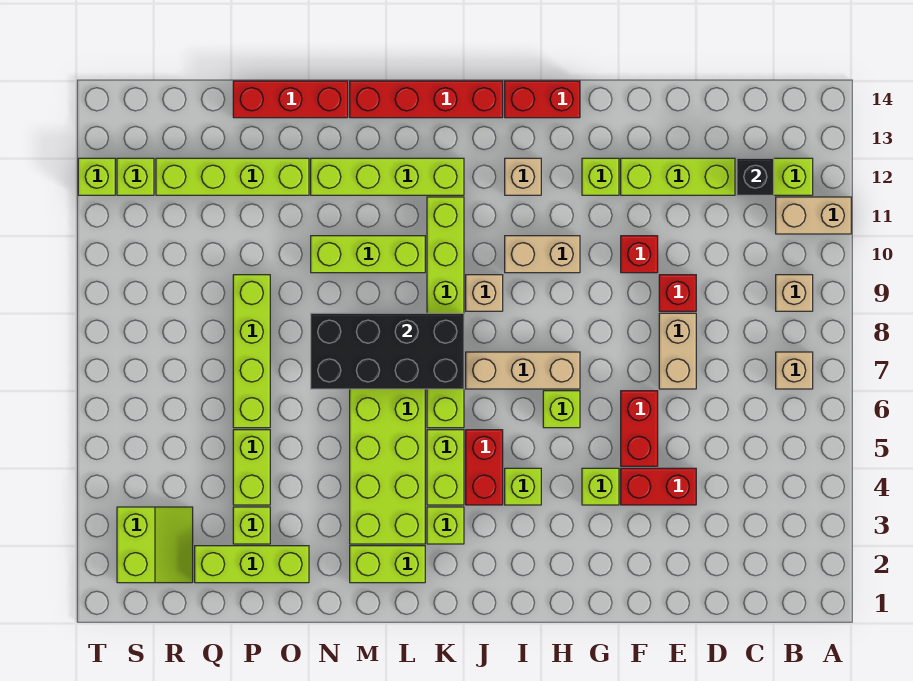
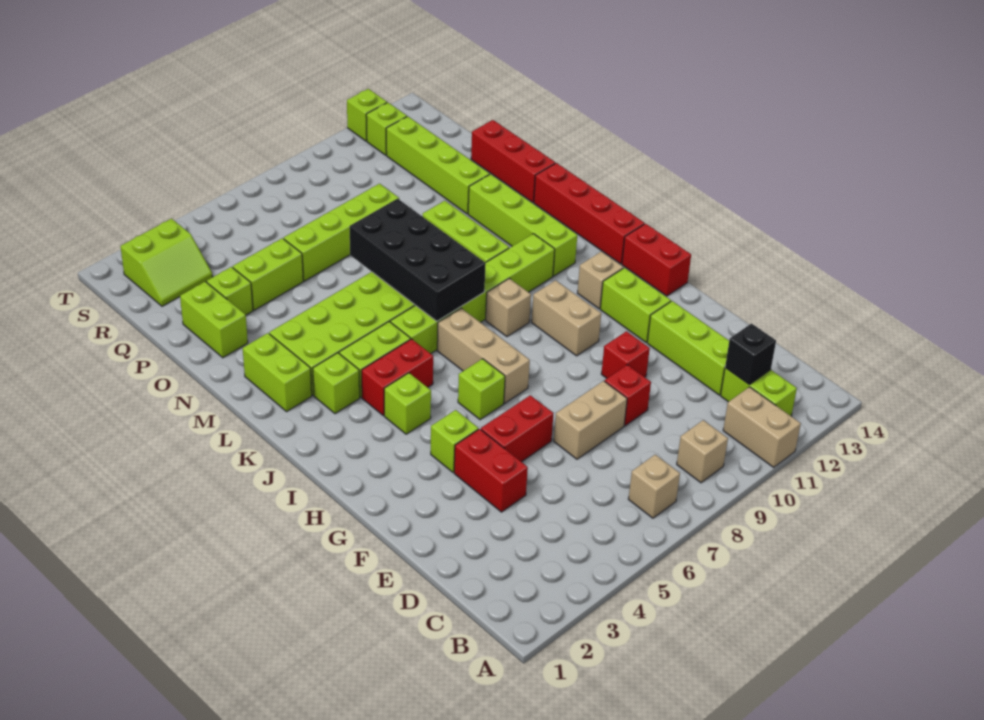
lime brick G12 level 1 -> lime brick G12:H12 level 1
lime brick O2:Q2 level 1 -> lime brick O2:P2 level 1

